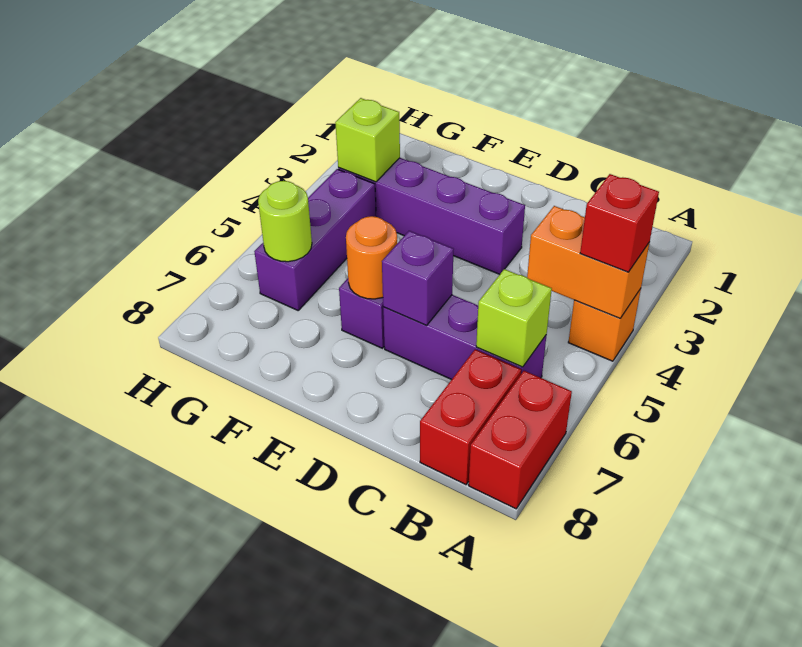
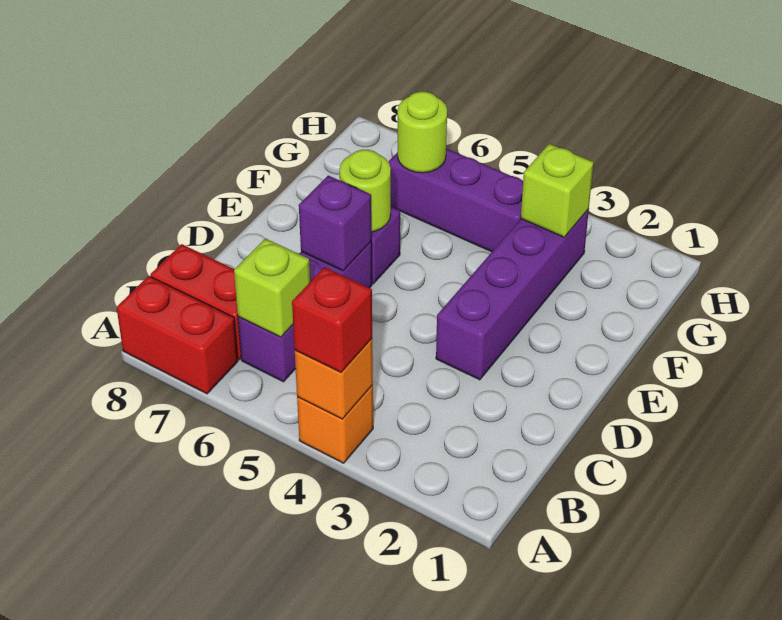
orange brick A4:B4 level 2 -> orange brick A4 level 2
orange round brick E6 level 2 -> lime round brick E6 level 2

